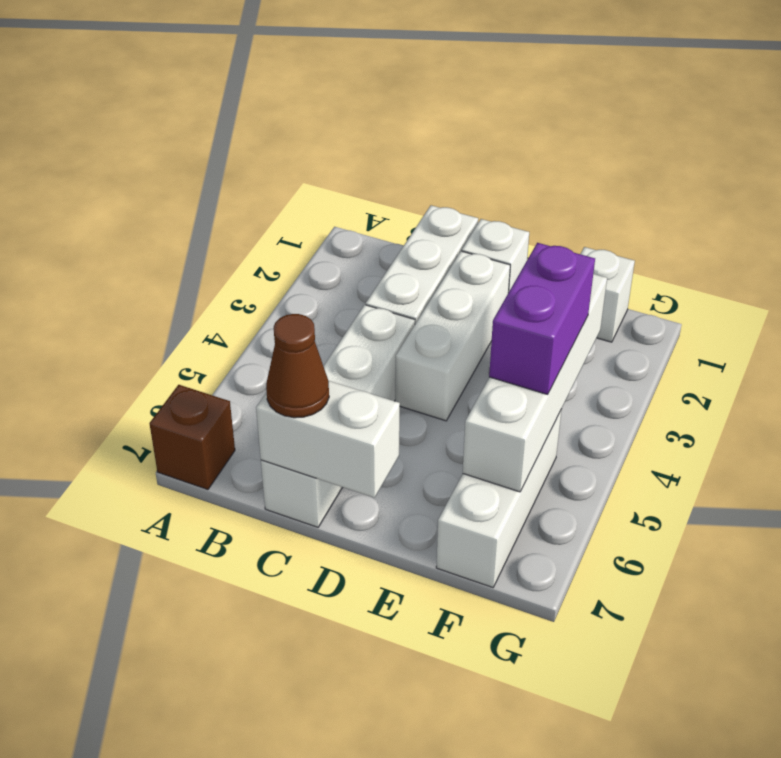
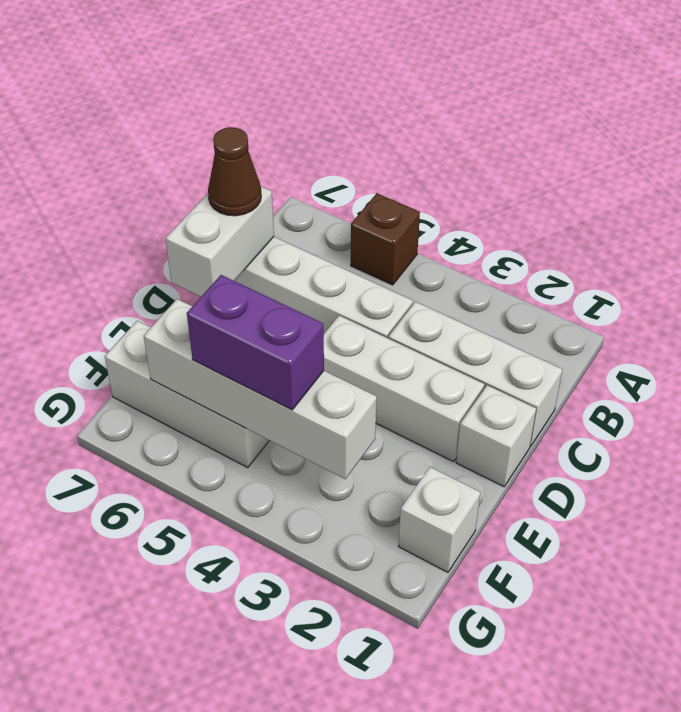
brown brick A7 level 1 -> brown brick A5 level 1

